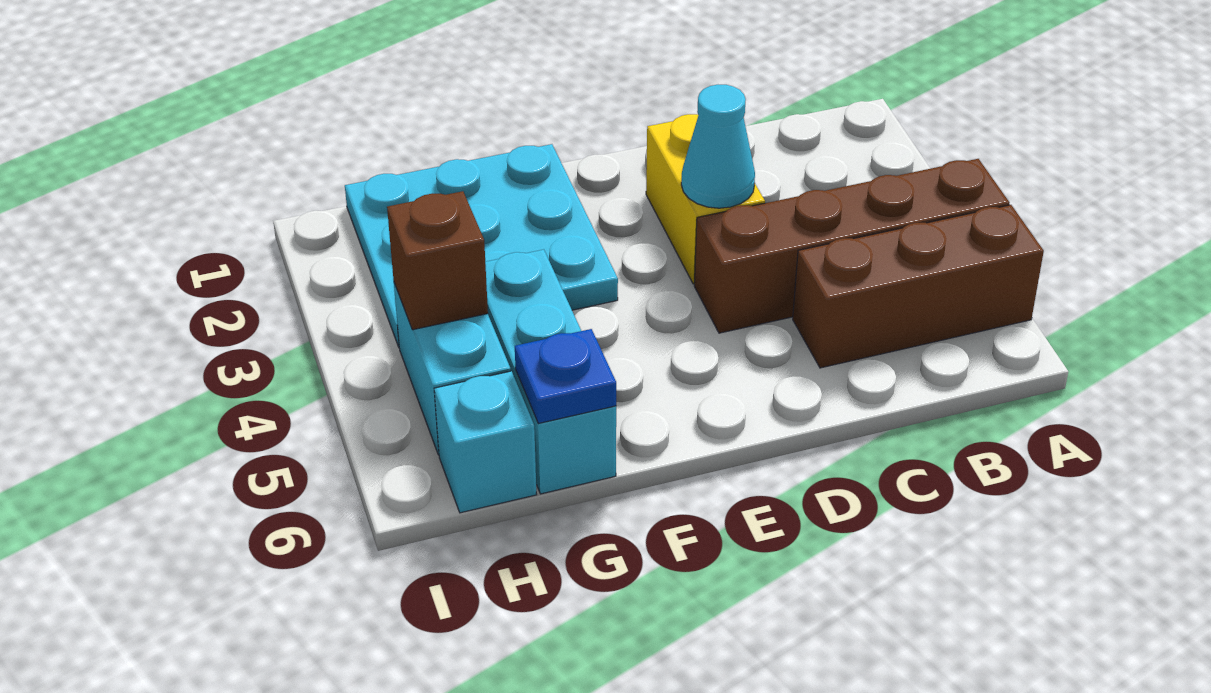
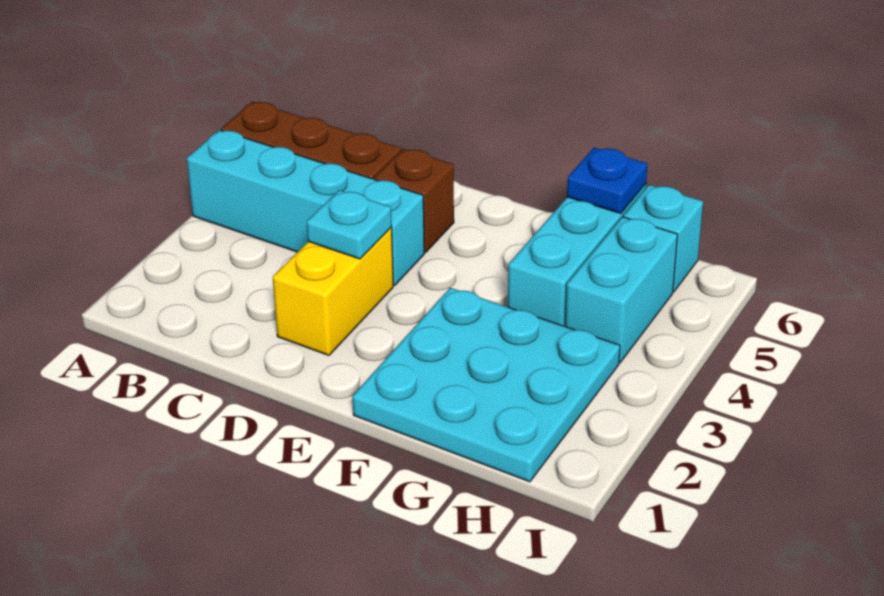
brown brick A4:D4 level 1 -> cyan brick A4:D4 level 1
cyan cone D3 level 2 -> cyan plate D3 level 2
brown brick H4 level 2 -> brown brick D5 level 1

